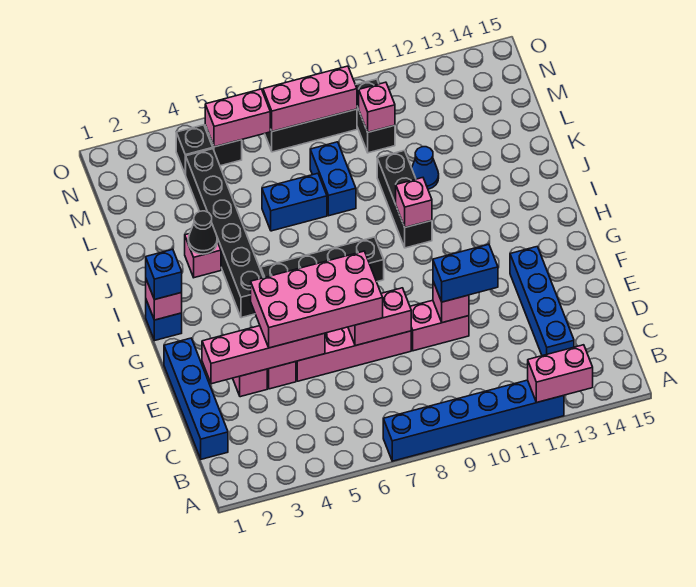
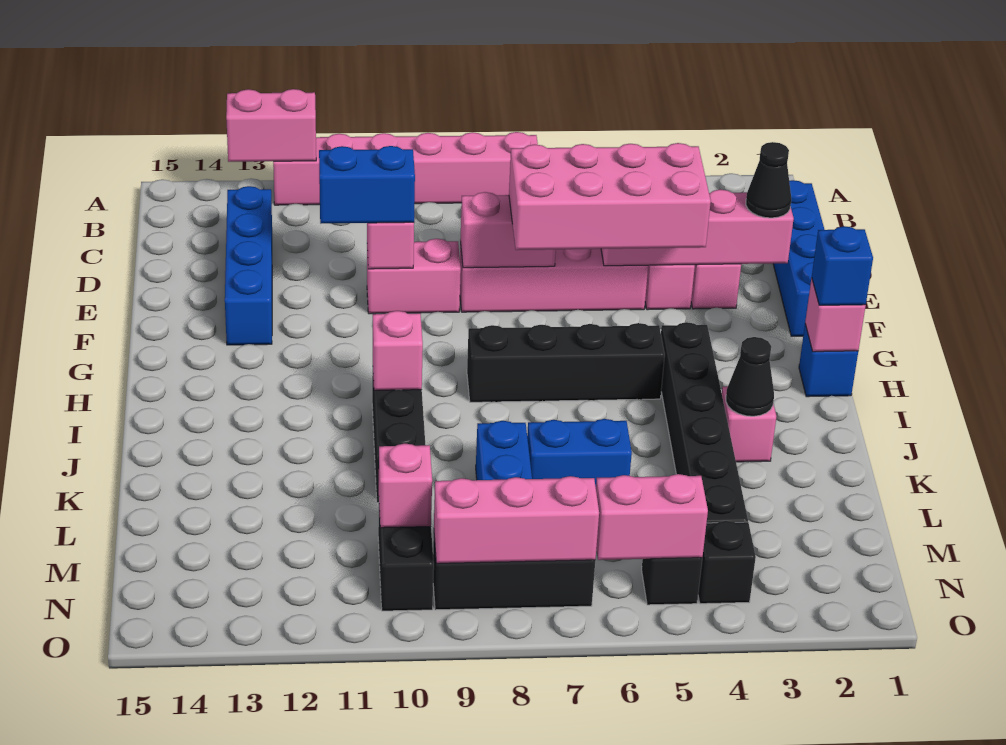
blue brick A7:A12 level 1 -> pink brick A7:A12 level 1
none -> black cone E2 level 3
blue cone K11 level 1 -> none

